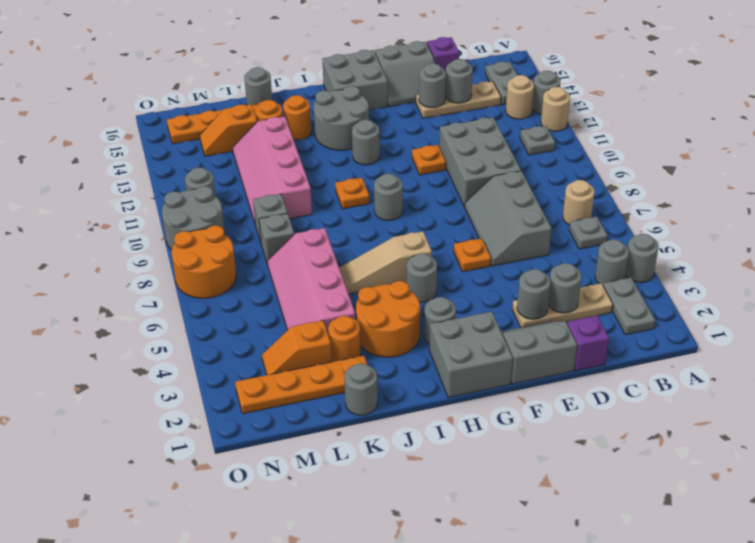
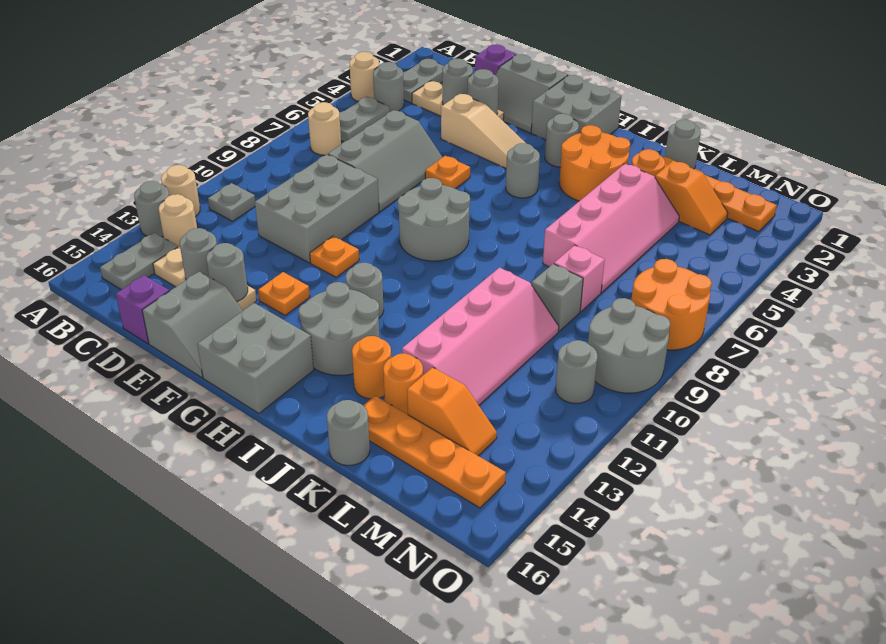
grey round brick A4 level 1 -> tan round brick A4 level 1
grey plate B6 level 1 -> grey plate B5:B6 level 1
grey slope E15:F16 level 1 top 16 -> grey slope E15:F16 level 1 top E
tan slope H6:J6 level 1 top H -> tan slope E4:G4 level 1 top E
grey round brick H9 level 1 -> grey round brick G8:H9 level 1
orange plate I10 level 1 -> orange plate F13 level 1
grey brick L8 level 1 -> pink brick L8 level 1

